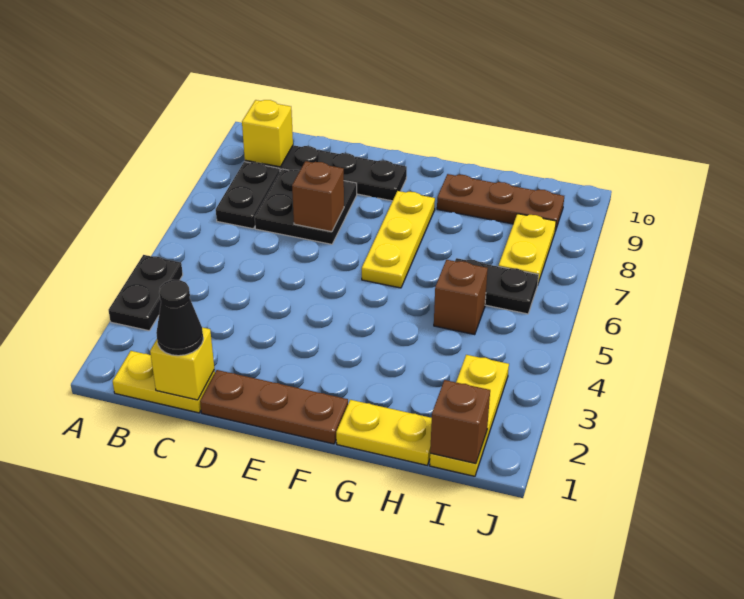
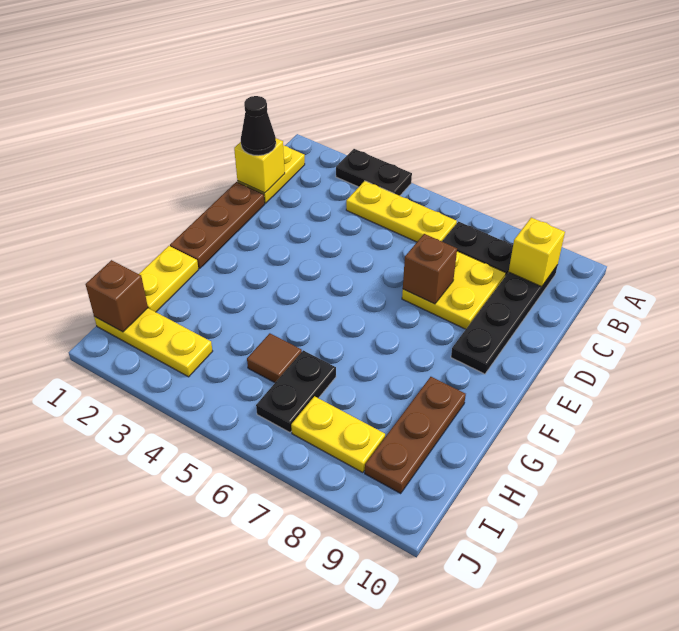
black plate C7:D8 level 1 -> yellow plate C7:D8 level 1
yellow plate F6:F8 level 1 -> yellow plate B4:B6 level 1
brown brick H5 level 1 -> brown tile H5 level 1

